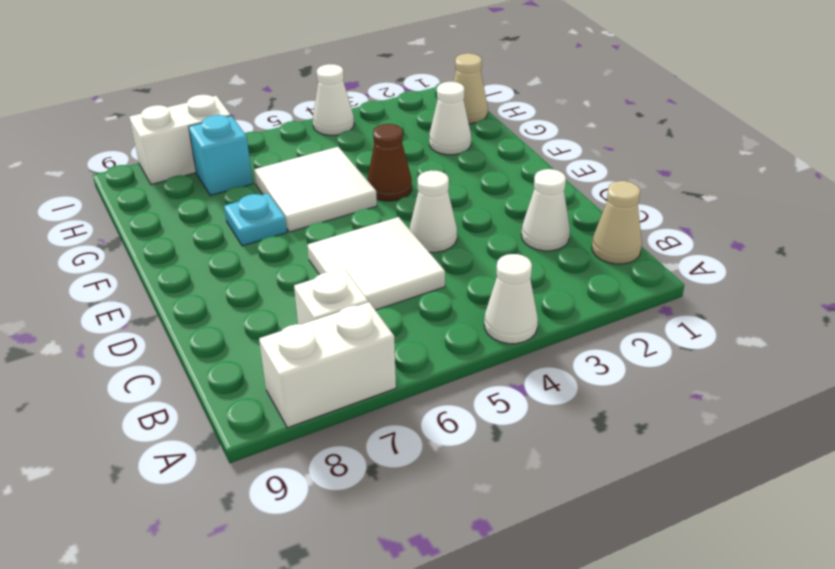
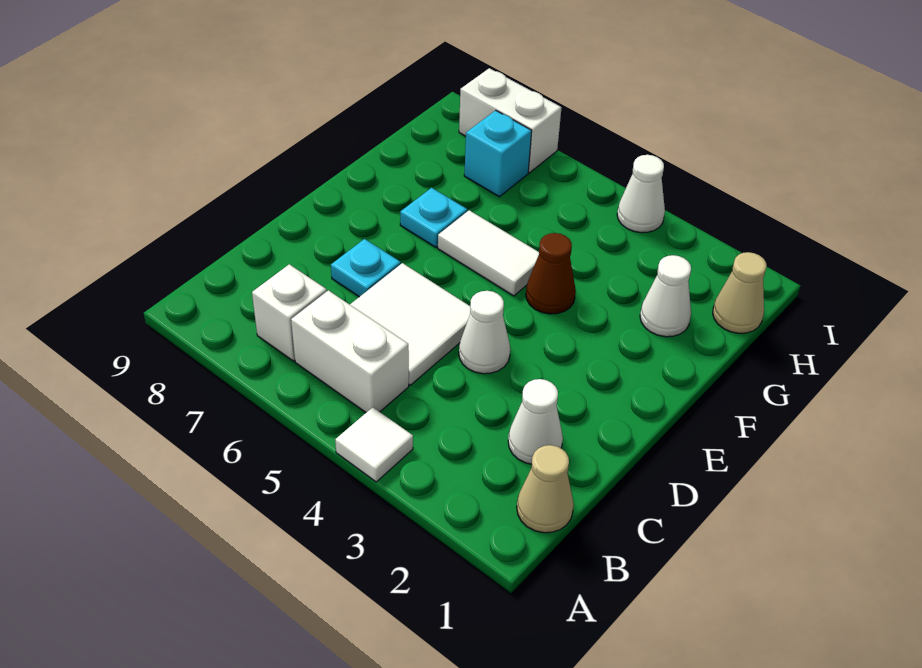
white cone A4 level 1 -> white tile A4 level 1
white brick A7:A8 level 1 -> white brick B5:B6 level 1
none -> cyan plate D7 level 1
white tile F5:G6 level 1 -> white tile F5:F6 level 1

